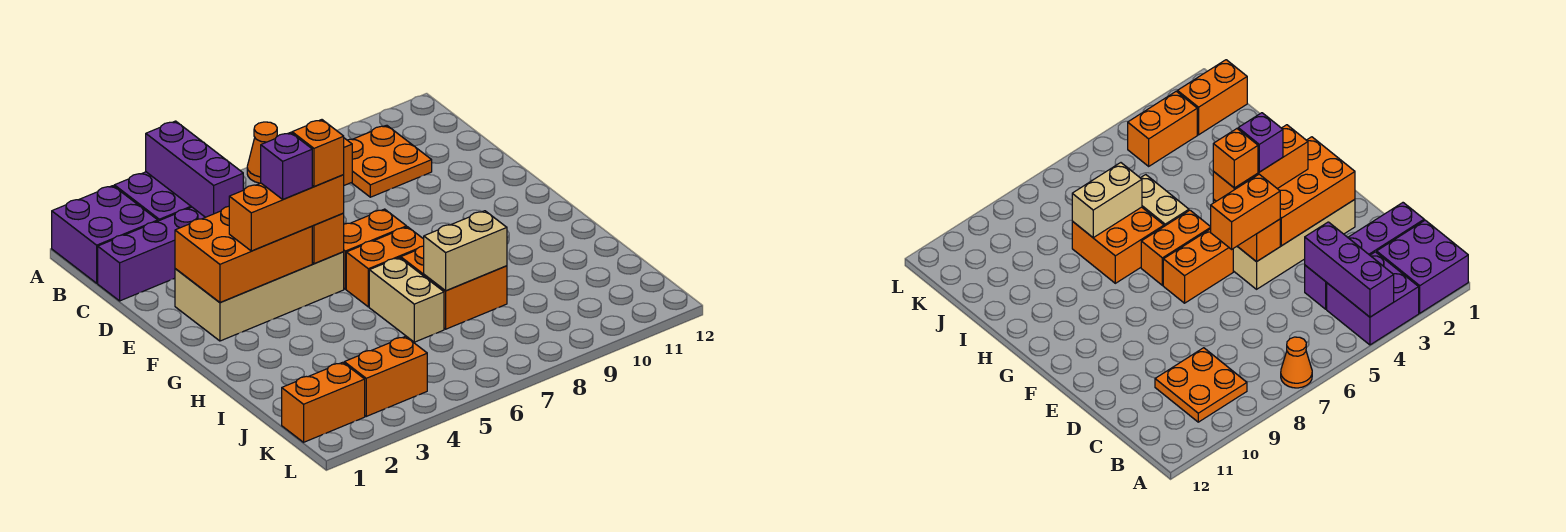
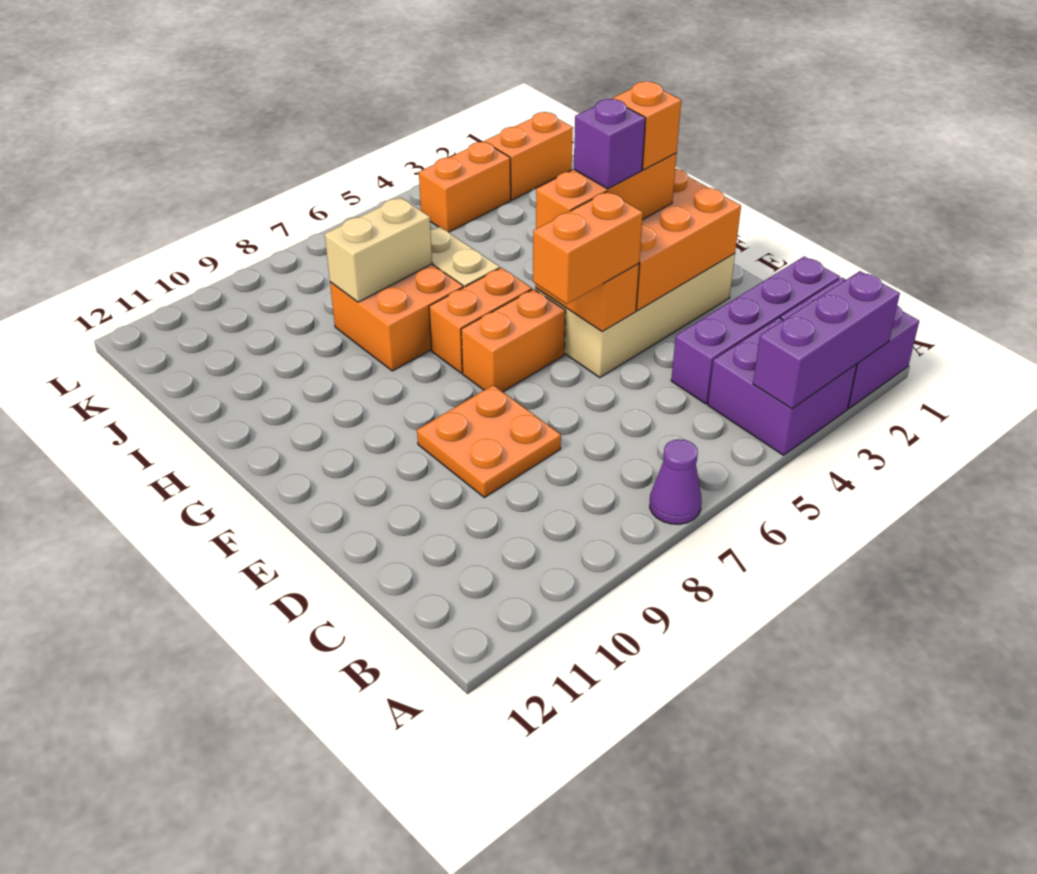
purple brick A4:C4 level 2 -> purple brick A2:A4 level 2
orange cone A7 level 1 -> purple cone A7 level 1
orange plate B9:C10 level 1 -> orange plate D8:E9 level 1
orange brick F5 level 4 -> orange brick F3 level 4

